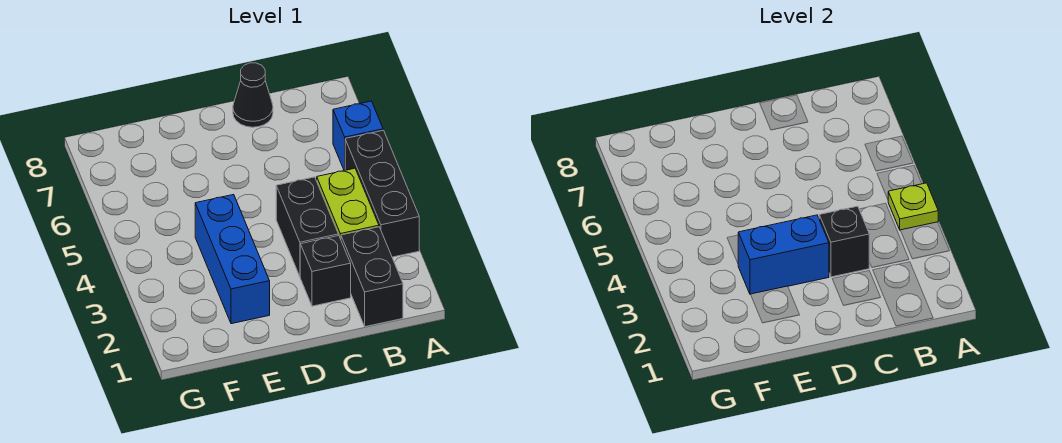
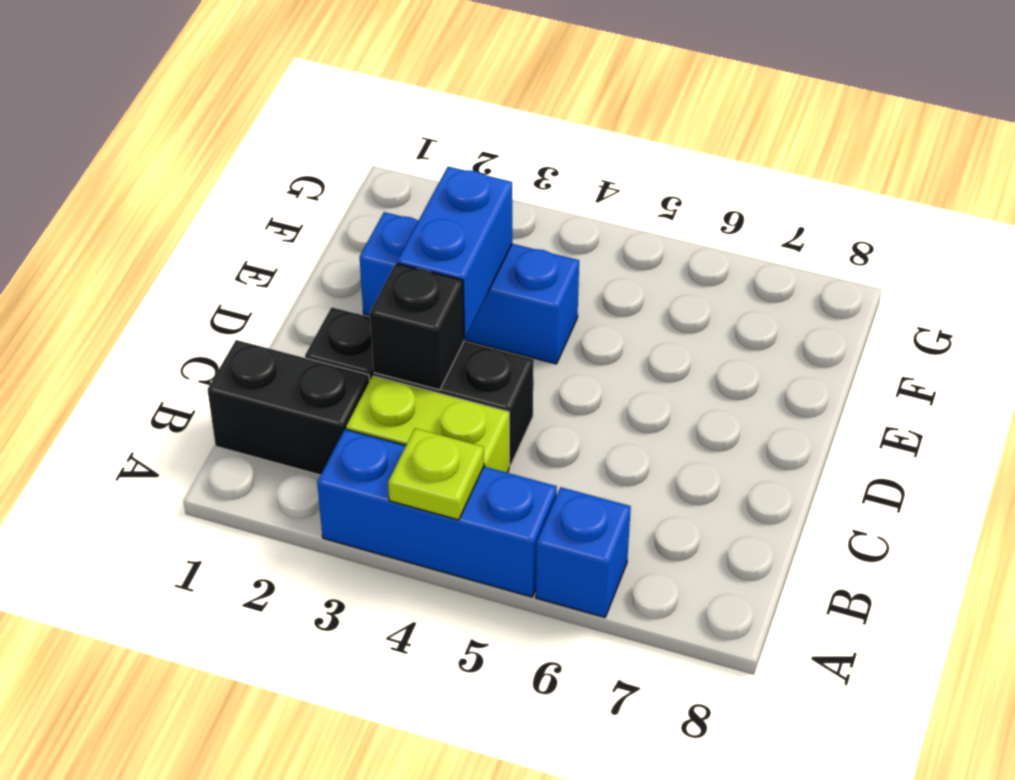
black brick A3:A5 level 1 -> blue brick A3:A5 level 1
black cone C8 level 1 -> none

